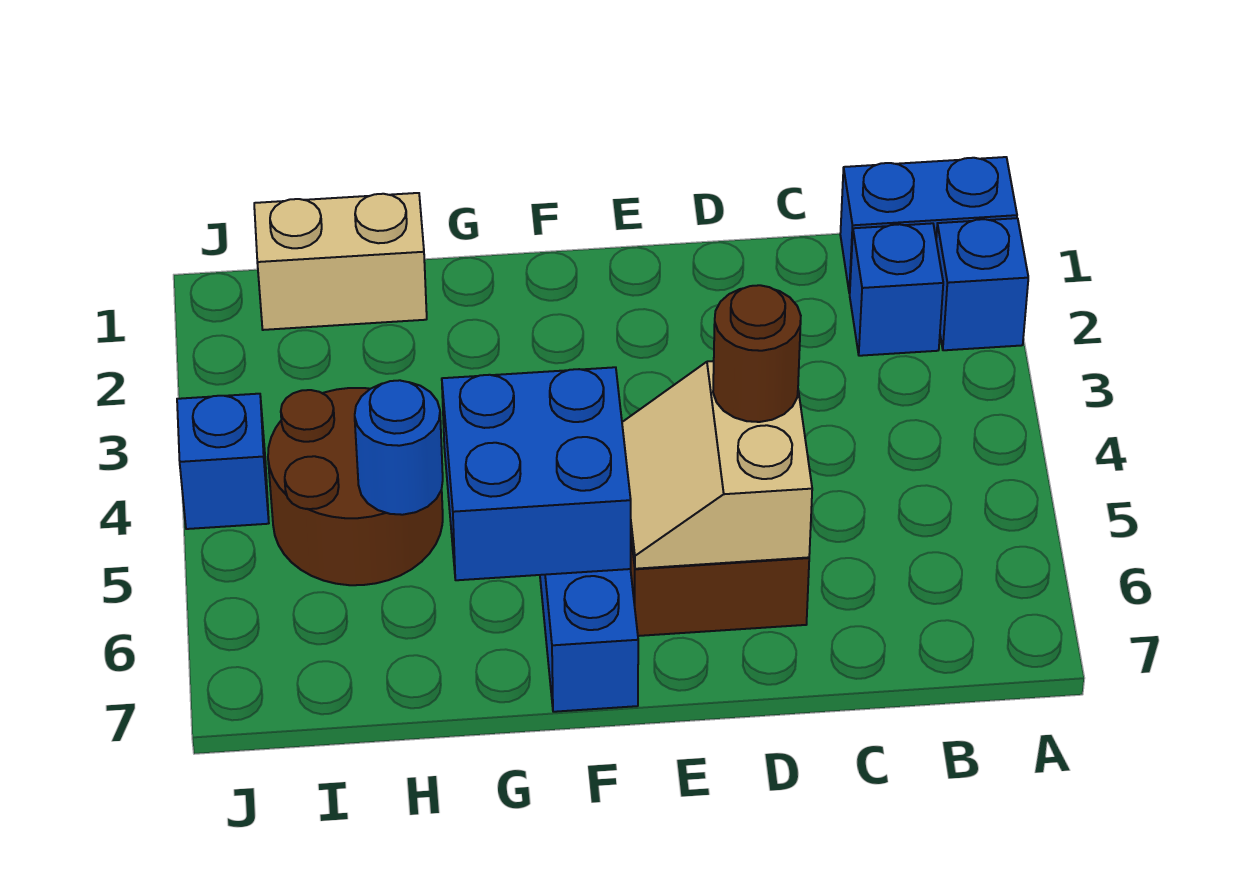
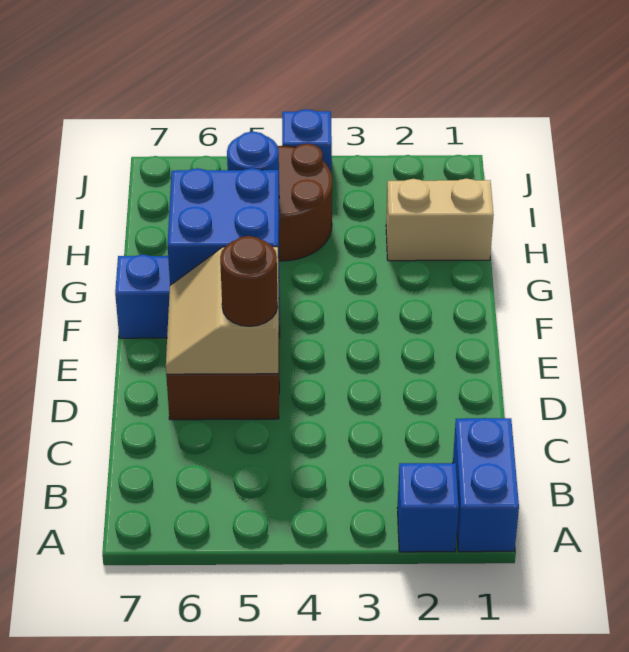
blue brick B2 level 1 -> none
tan slope D5:E6 level 2 top D -> tan slope D5:E6 level 2 top 5
tan brick H1:I1 level 1 -> tan brick H1:H2 level 1

